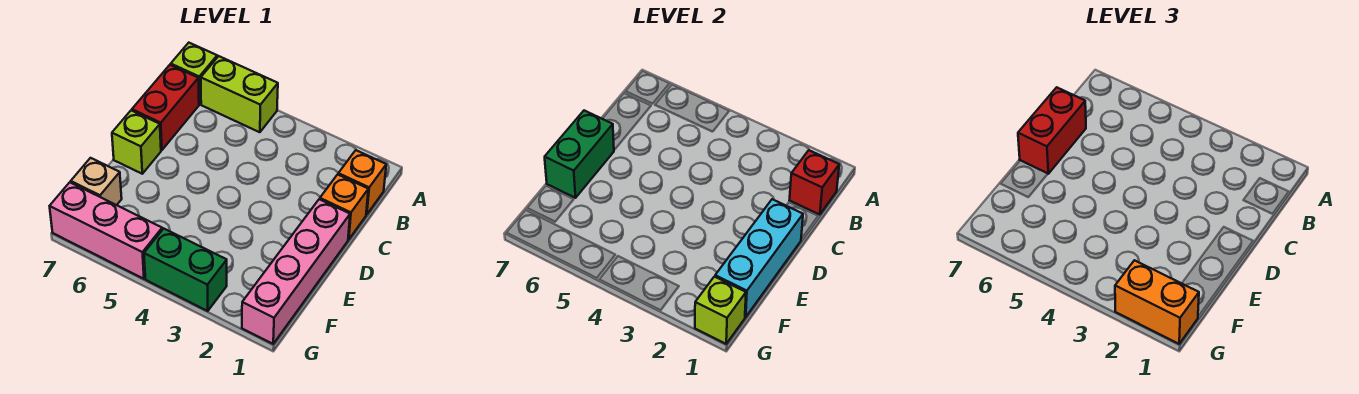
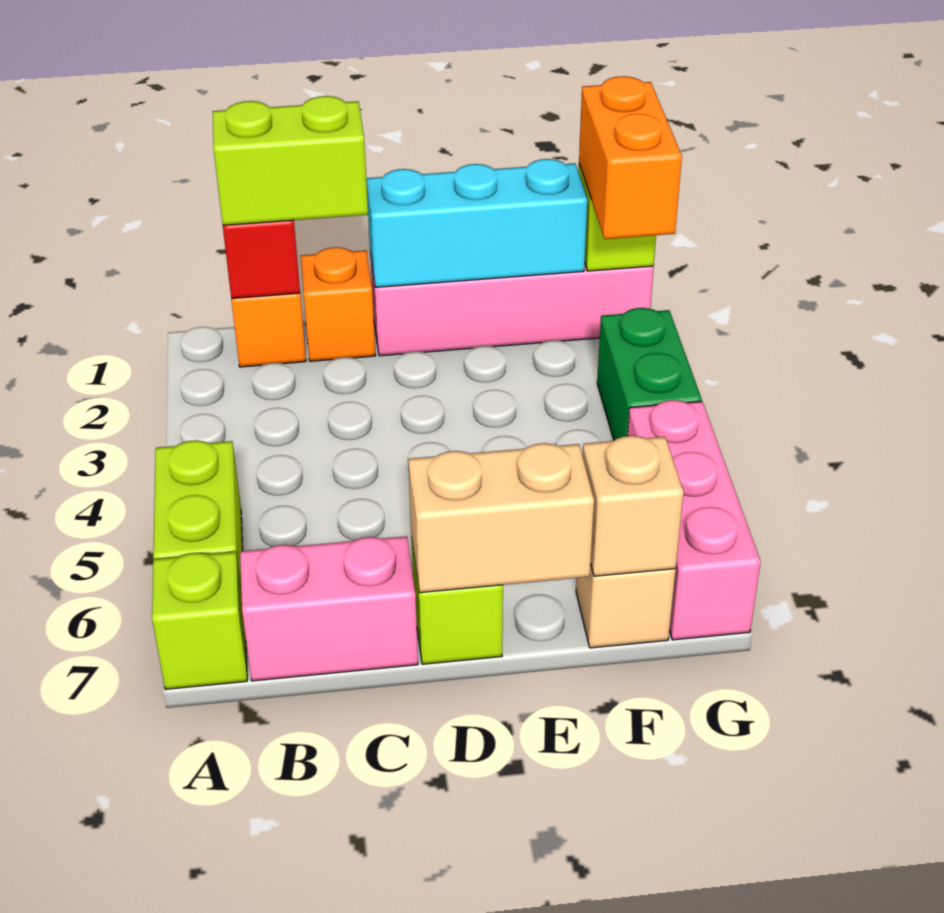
none -> lime brick B1:C1 level 3
red brick B7:C7 level 1 -> pink brick B7:C7 level 1
red brick C7:D7 level 3 -> none
green brick D7:E7 level 2 -> tan brick D7:E7 level 2
none -> tan brick F7 level 2

